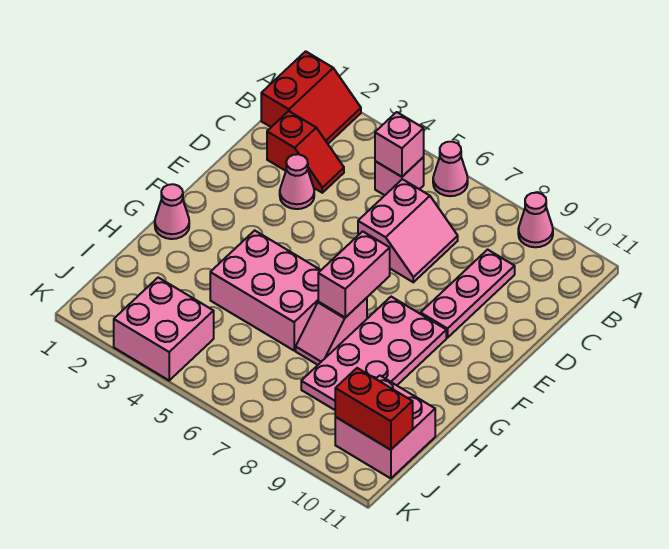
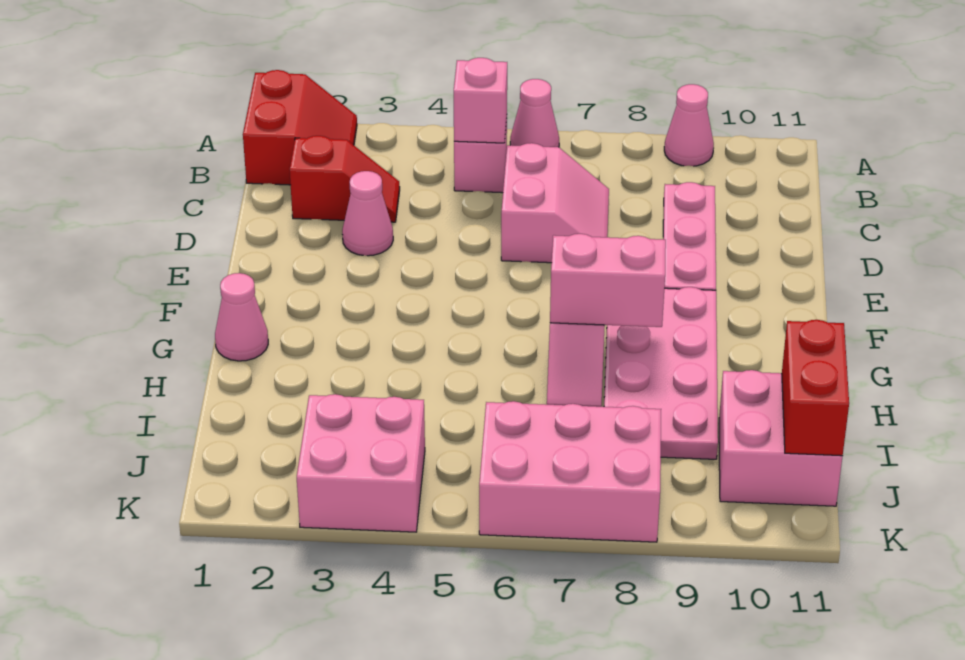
pink brick F7:G7 level 2 -> pink brick G7:G8 level 2
pink brick G4:H6 level 1 -> pink brick J6:K8 level 1
red brick J10:J11 level 2 -> red brick I11:J11 level 2

